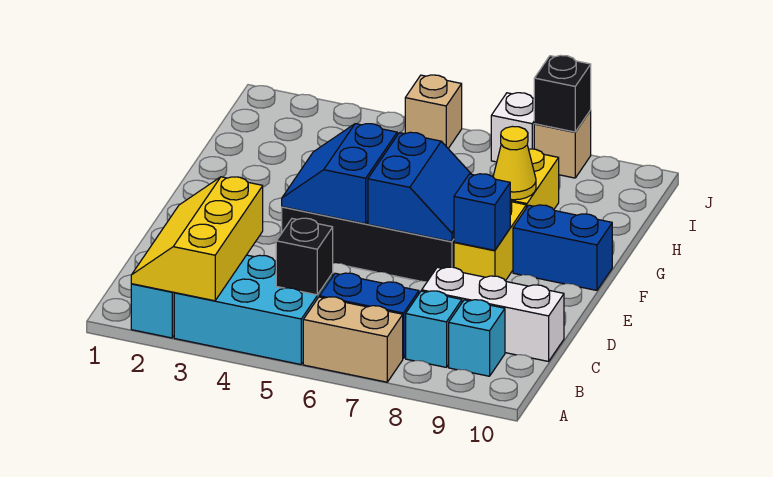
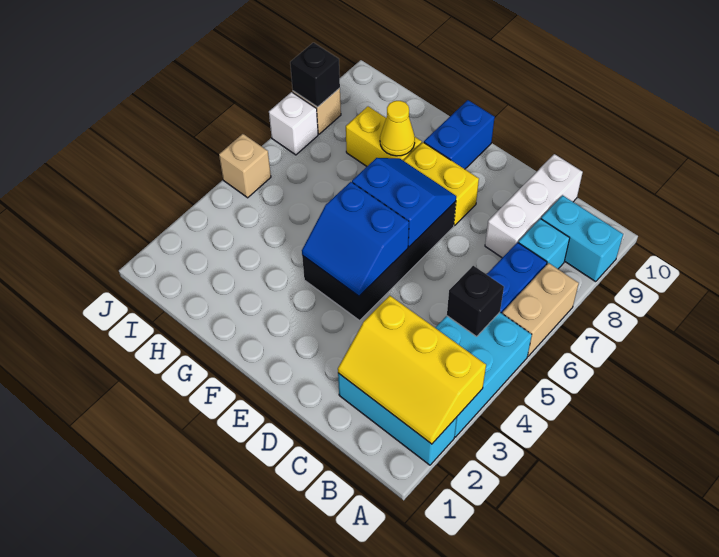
cyan brick B9 level 1 -> cyan brick A9:B9 level 1
blue brick E8 level 2 -> none

